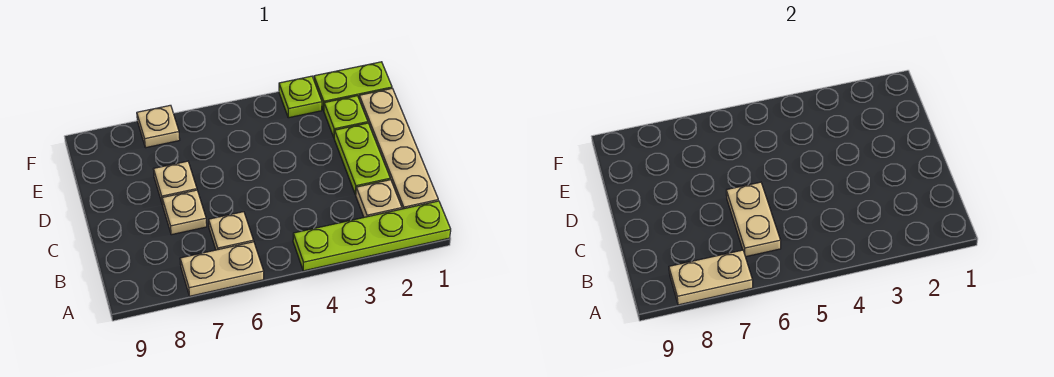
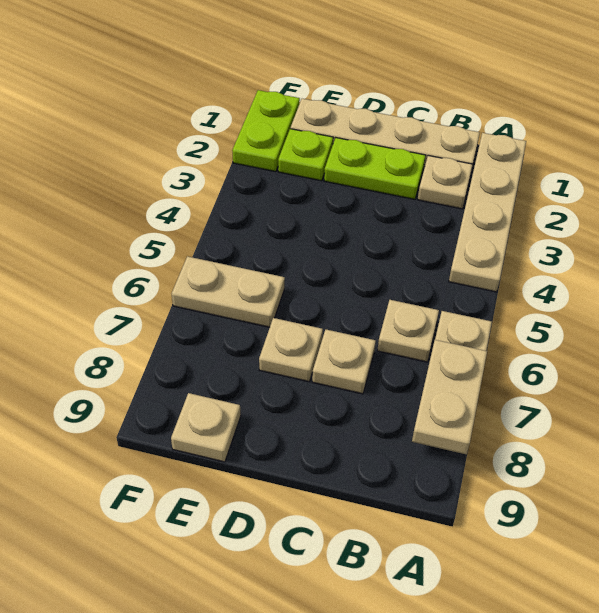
lime plate A1:A4 level 1 -> tan plate A1:A4 level 1
tan plate B6:C6 level 2 -> tan plate E6:F6 level 1
lime plate F3 level 1 -> none
tan plate F7 level 1 -> tan plate E9 level 1

